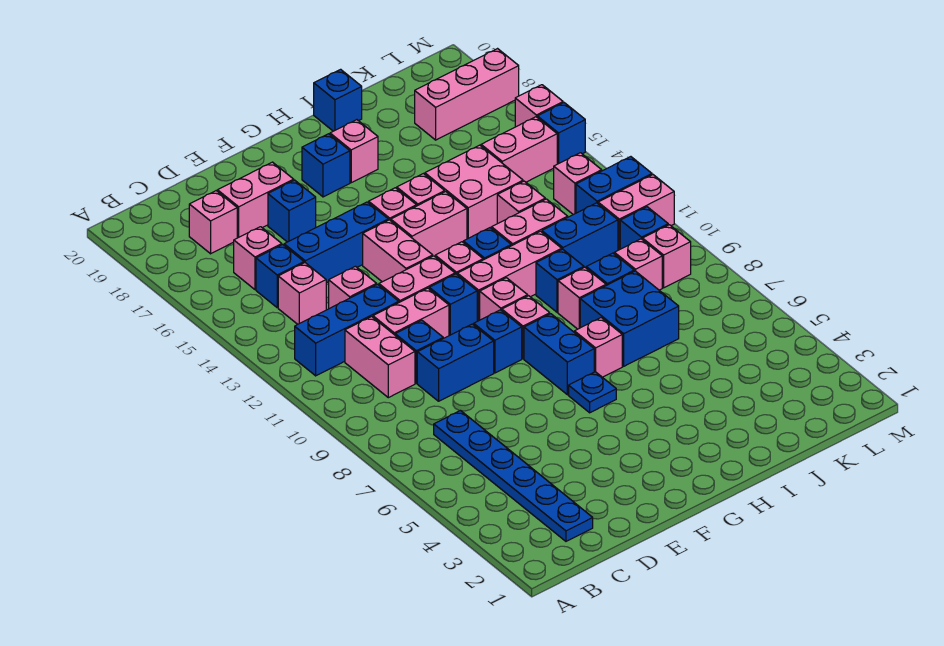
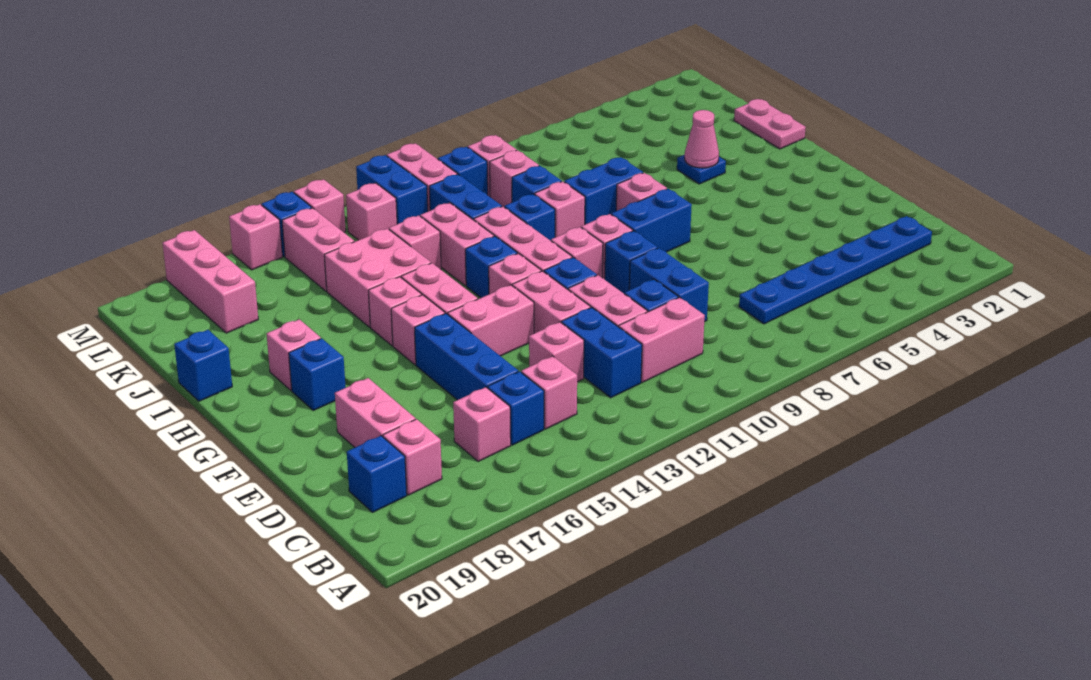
blue brick B12:D12 level 1 -> blue brick C12:D12 level 1
blue brick E17 level 1 -> blue brick C19 level 1
blue plate G6 level 1 -> blue plate I4 level 1
none -> pink plate I1:J1 level 1
none -> pink cone I4 level 2
blue brick I7:J8 level 1 -> blue brick I7:I8 level 1
none -> pink brick M14 level 1

